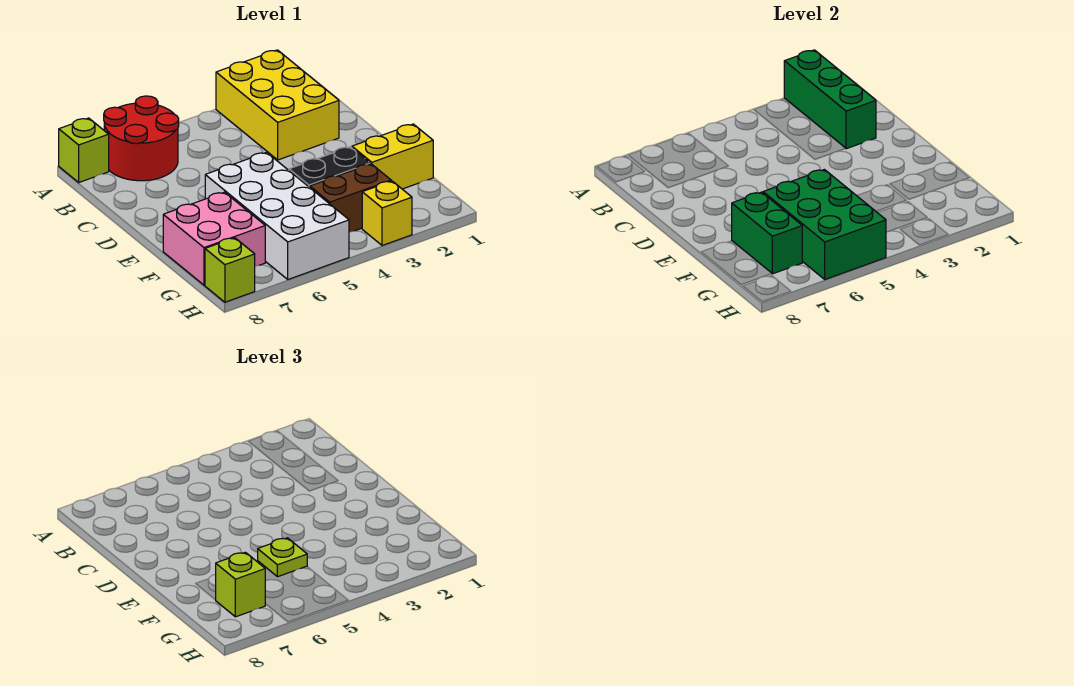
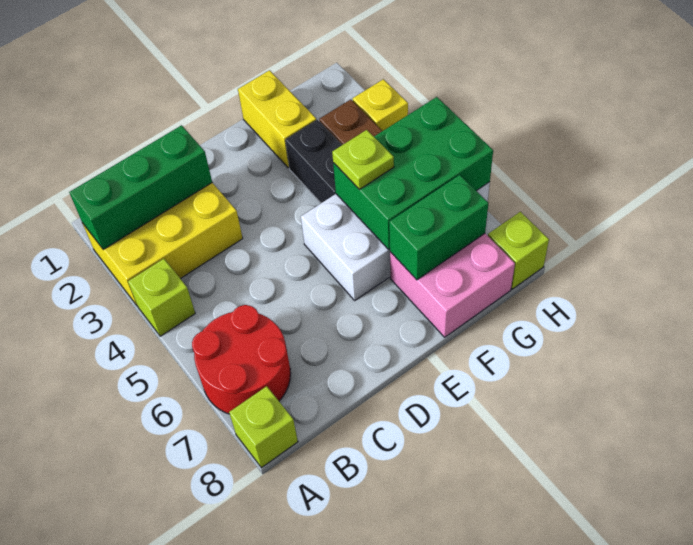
lime brick G7 level 3 -> lime brick A4 level 1

